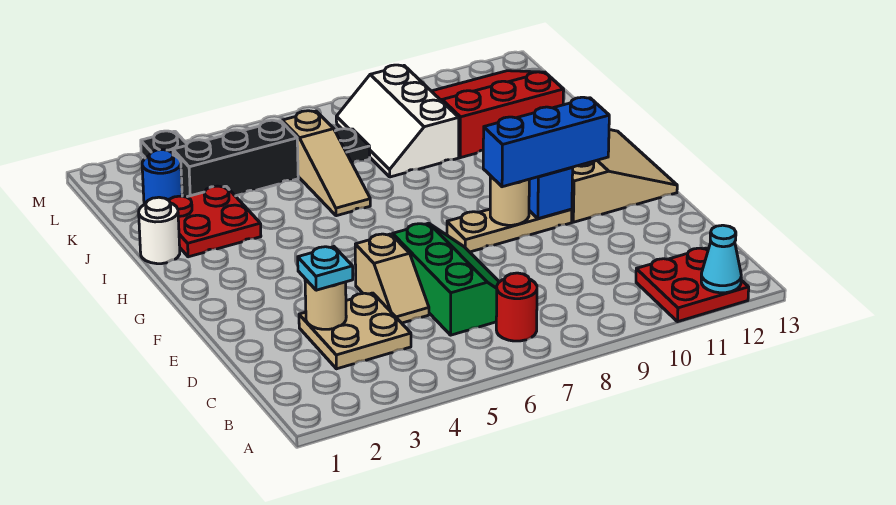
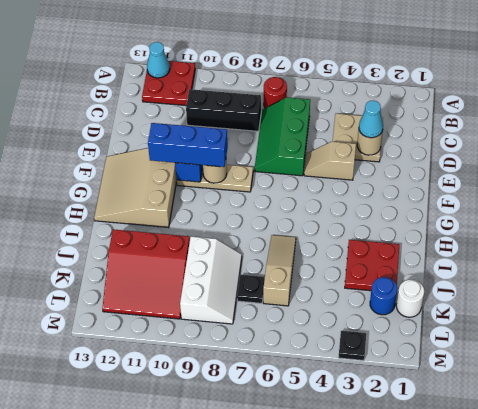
cyan plate D3 level 3 -> cyan cone D3 level 3
tan slope D5:E5 level 1 top E -> tan slope E4:E5 level 1 top 4
white round brick I1 level 1 -> white round brick K1 level 1
black brick K3:K5 level 1 -> black brick C8:C10 level 1

